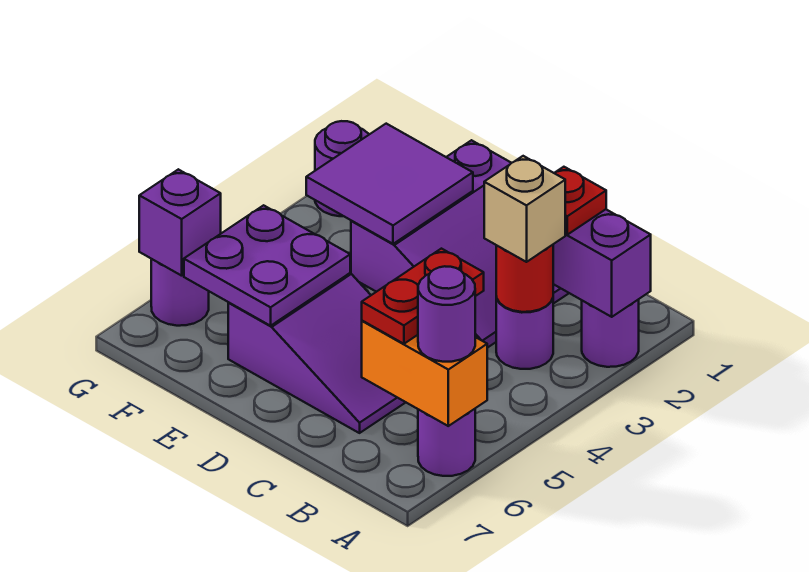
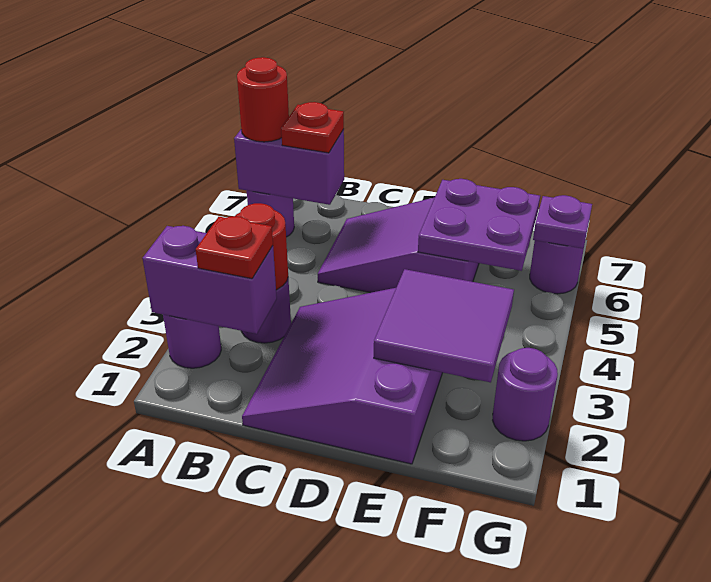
orange brick A6:B6 level 2 -> purple brick A6:B6 level 2
purple round brick A6 level 3 -> red round brick A6 level 3
tan brick B3 level 3 -> none
red plate B5:B6 level 3 -> red plate B6 level 3
purple brick G6 level 2 -> purple plate G6 level 2

